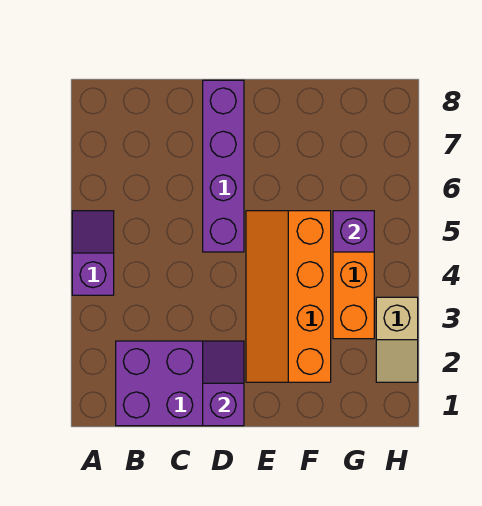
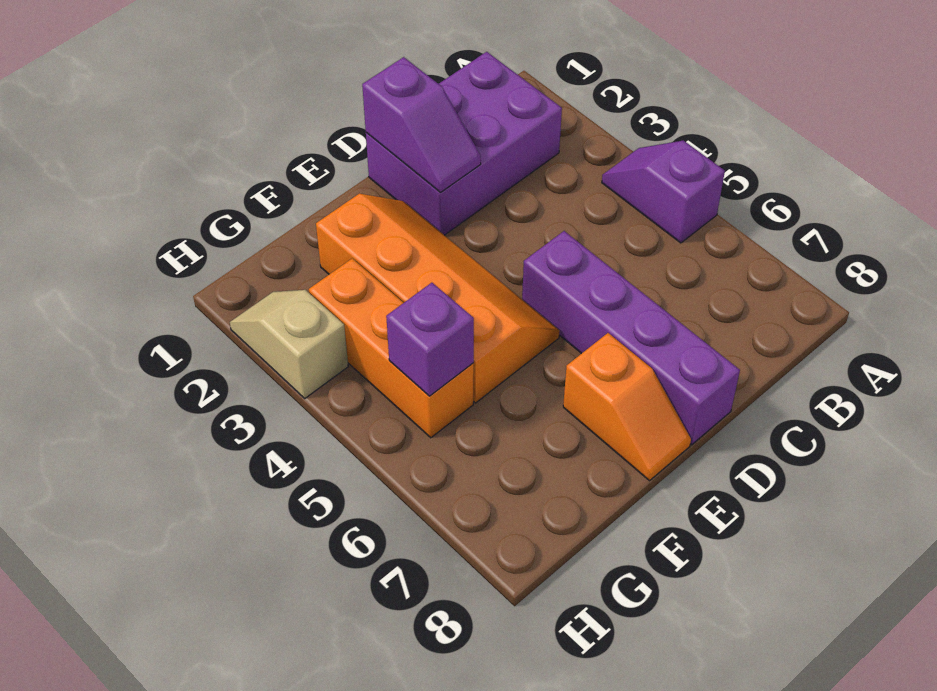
purple slope A4:A5 level 1 top 4 -> purple slope A4:A5 level 1 top 5
none -> orange slope E7:E8 level 1 top 7

